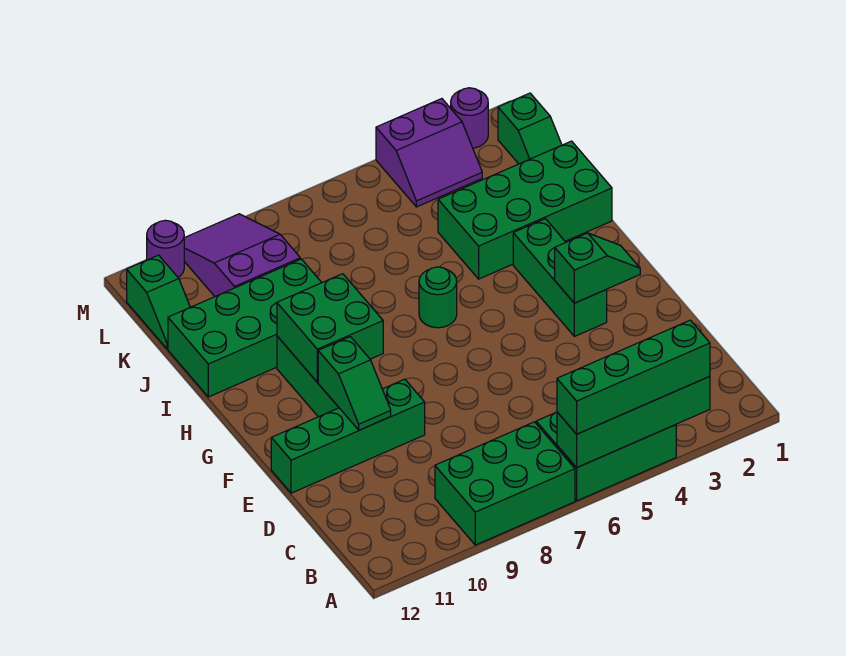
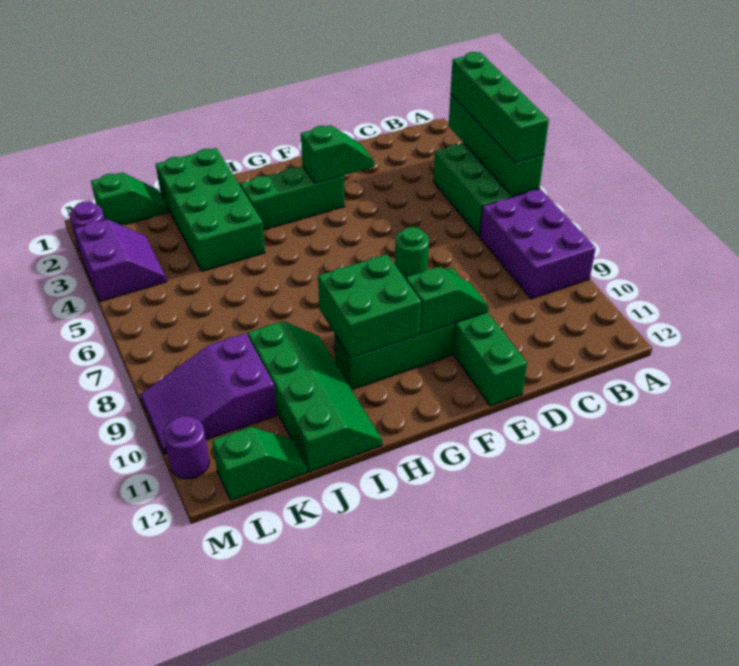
green brick A7:B9 level 1 -> purple brick A7:B9 level 1
green slope F2:F3 level 2 top 3 -> green slope E3:F3 level 2 top F
green round brick H6 level 1 -> green round brick E7 level 1
green brick I9:J12 level 1 -> green slope I9:J12 level 1 top J

